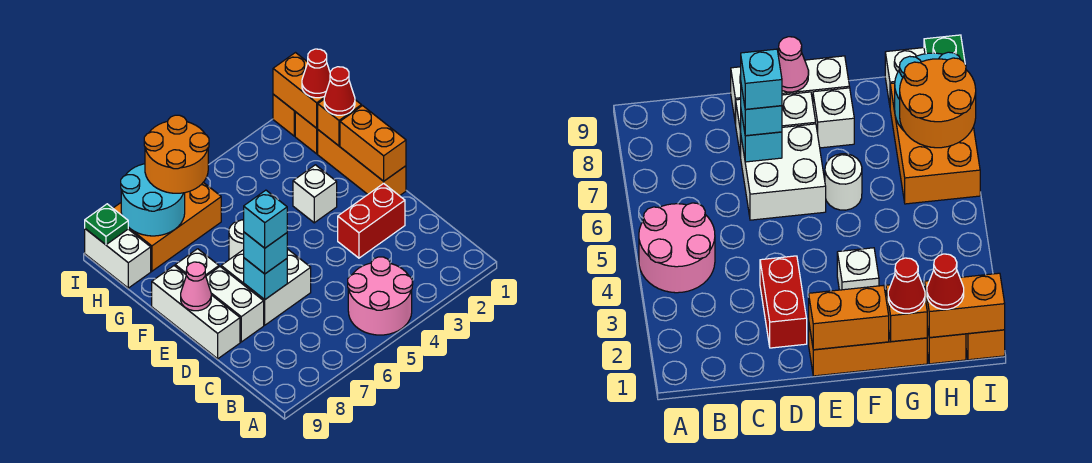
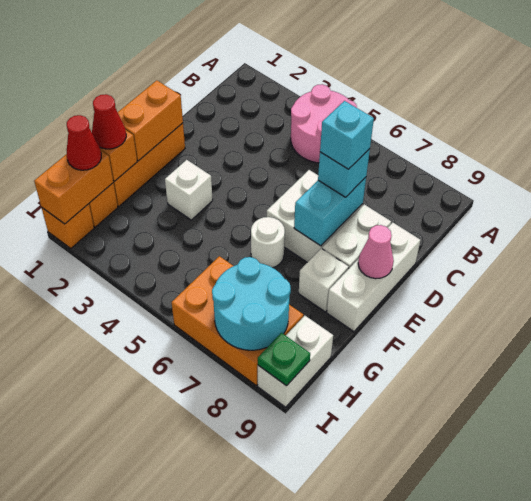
red brick D2:D3 level 1 -> none
cyan brick D7 level 2 -> cyan brick D7:E7 level 2
orange round brick H6:I7 level 3 -> none

